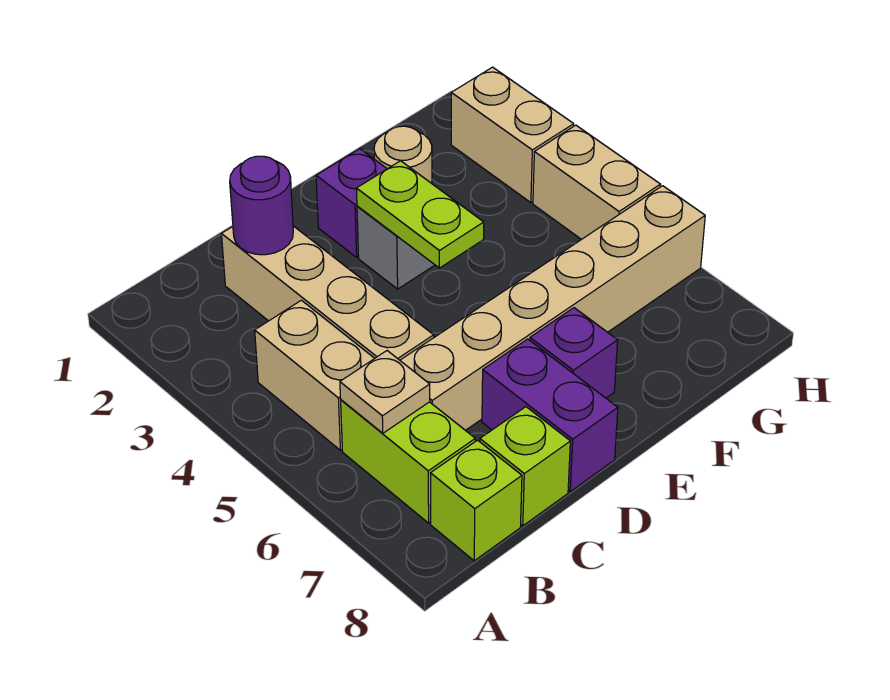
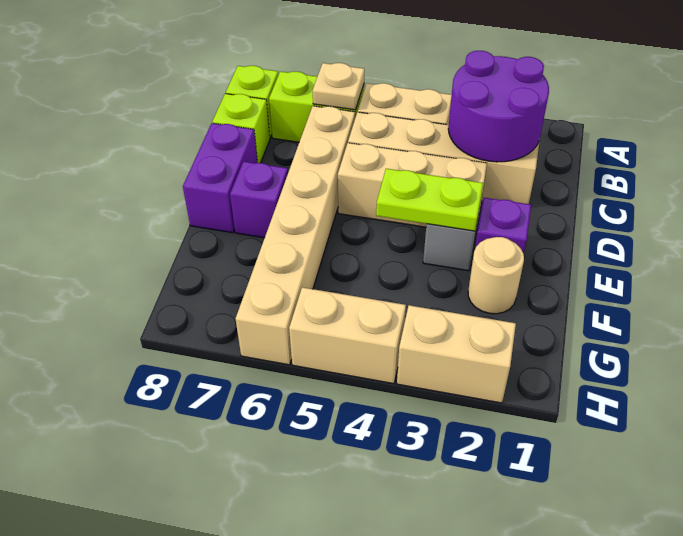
purple round brick C2 level 2 -> purple round brick B2:C3 level 2
none -> tan brick D3:D5 level 1
purple brick D7:D8 level 1 -> purple brick D8:E8 level 1

